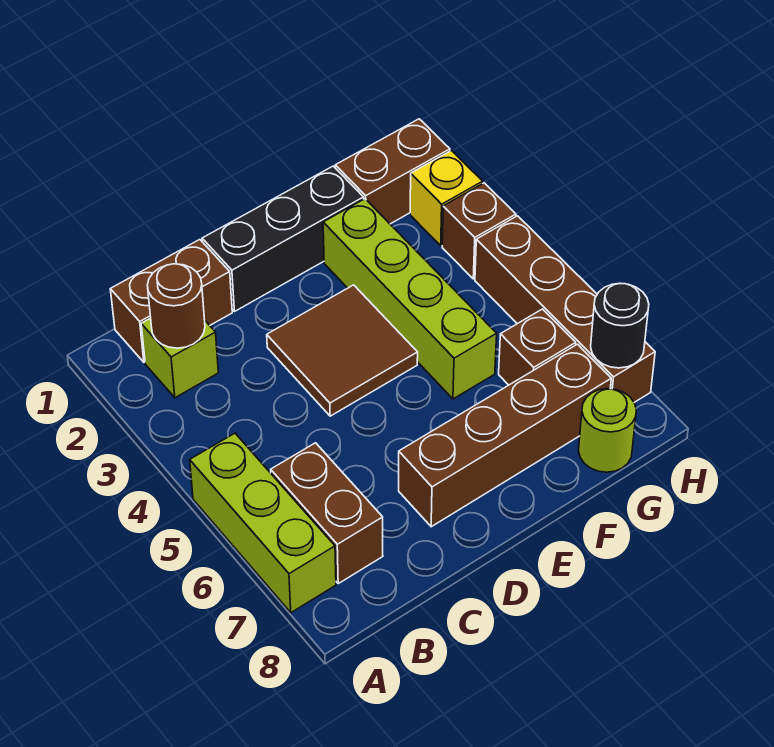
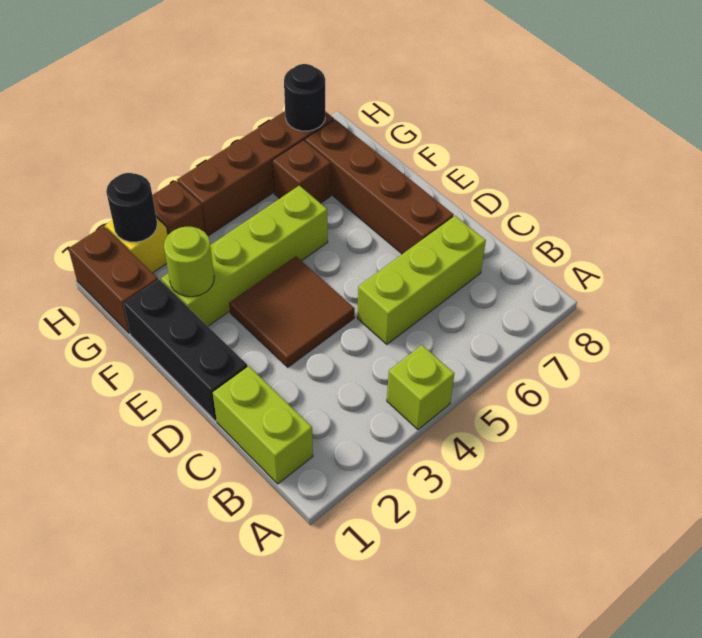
lime brick A5:A7 level 1 -> lime brick C5:C7 level 1
brown brick B1:C1 level 1 -> lime brick B1:C1 level 1
lime brick B2 level 1 -> lime brick A4 level 1
brown round brick B2 level 2 -> none
brown brick B6:B7 level 1 -> none
lime round brick G8 level 1 -> lime round brick F2 level 2
none -> black round brick H2 level 2

